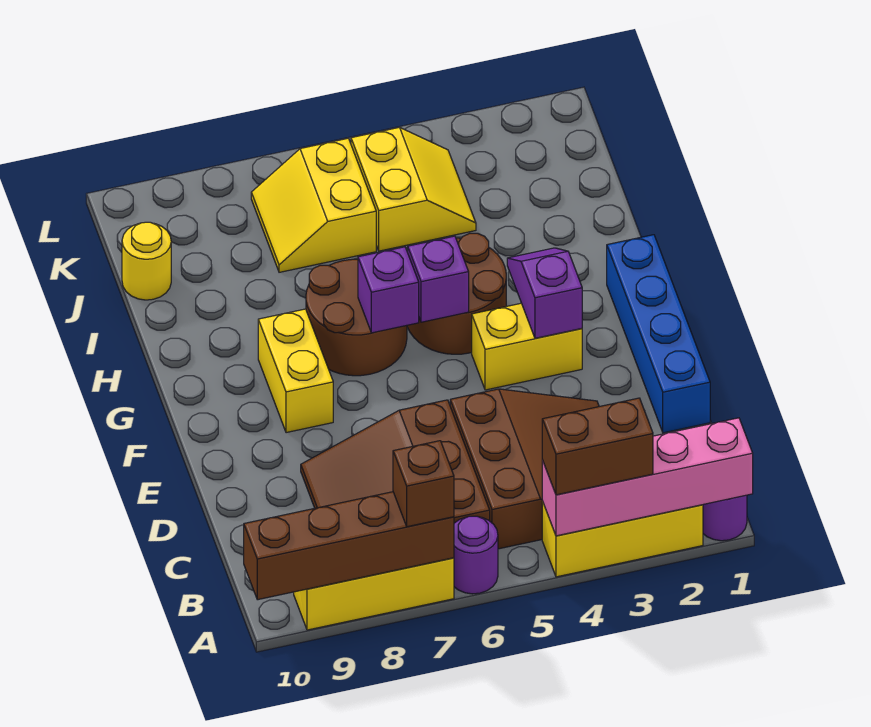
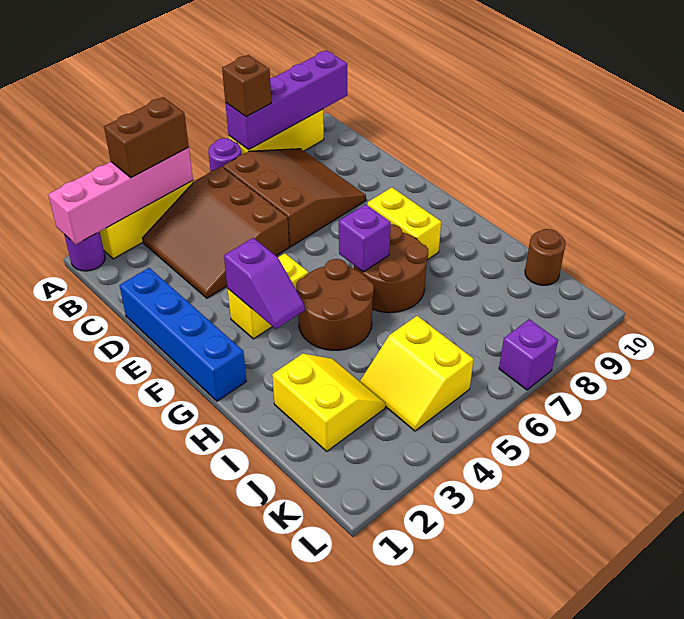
brown brick A7:A10 level 2 -> purple brick A7:A10 level 2
purple brick G5 level 2 -> purple brick L7 level 1
yellow slope J6:K7 level 1 top 6 -> yellow slope I2:J3 level 1 top 2
yellow round brick J10 level 1 -> brown round brick J10 level 1

